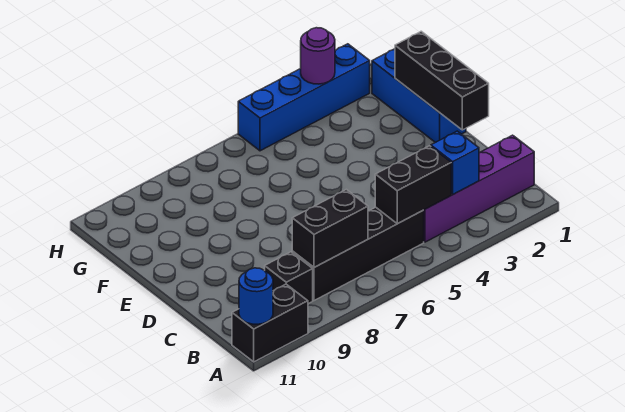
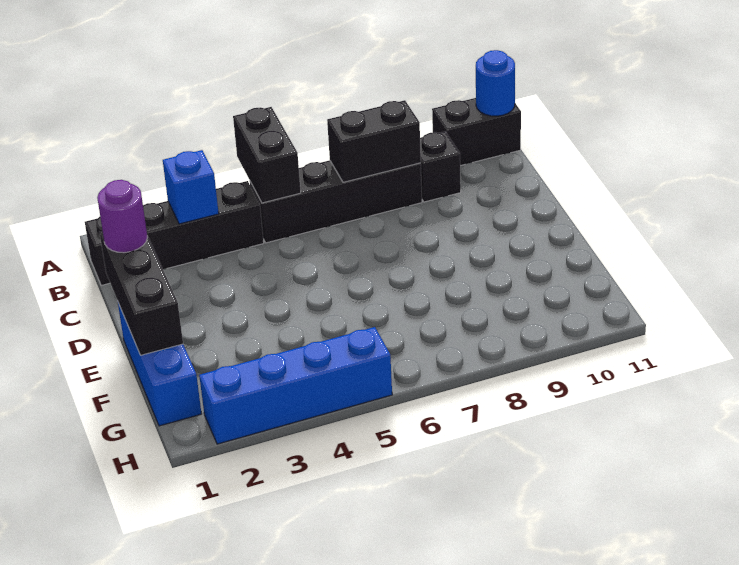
purple brick B1:B4 level 1 -> black brick B1:B4 level 1
black brick B4:B5 level 2 -> black brick A5:B5 level 2
purple round brick H3 level 2 -> purple round brick D1 level 3

